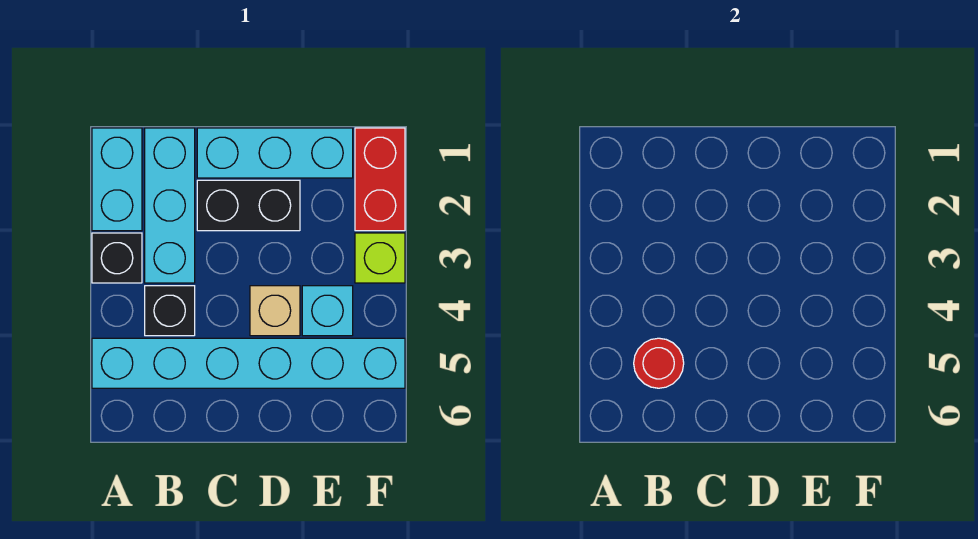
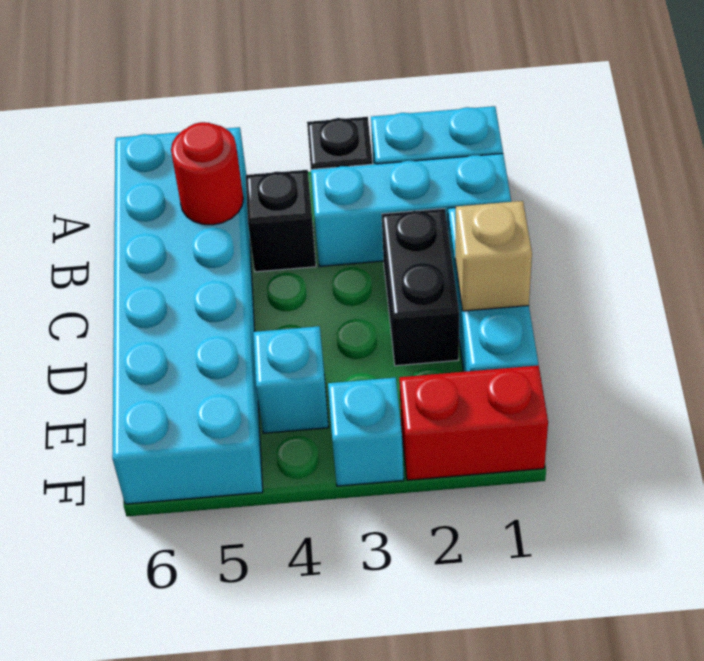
cyan brick A5:F5 level 1 -> cyan brick A5:F6 level 1
tan brick D4 level 1 -> tan brick D1 level 2
lime brick F3 level 1 -> cyan brick F3 level 1

